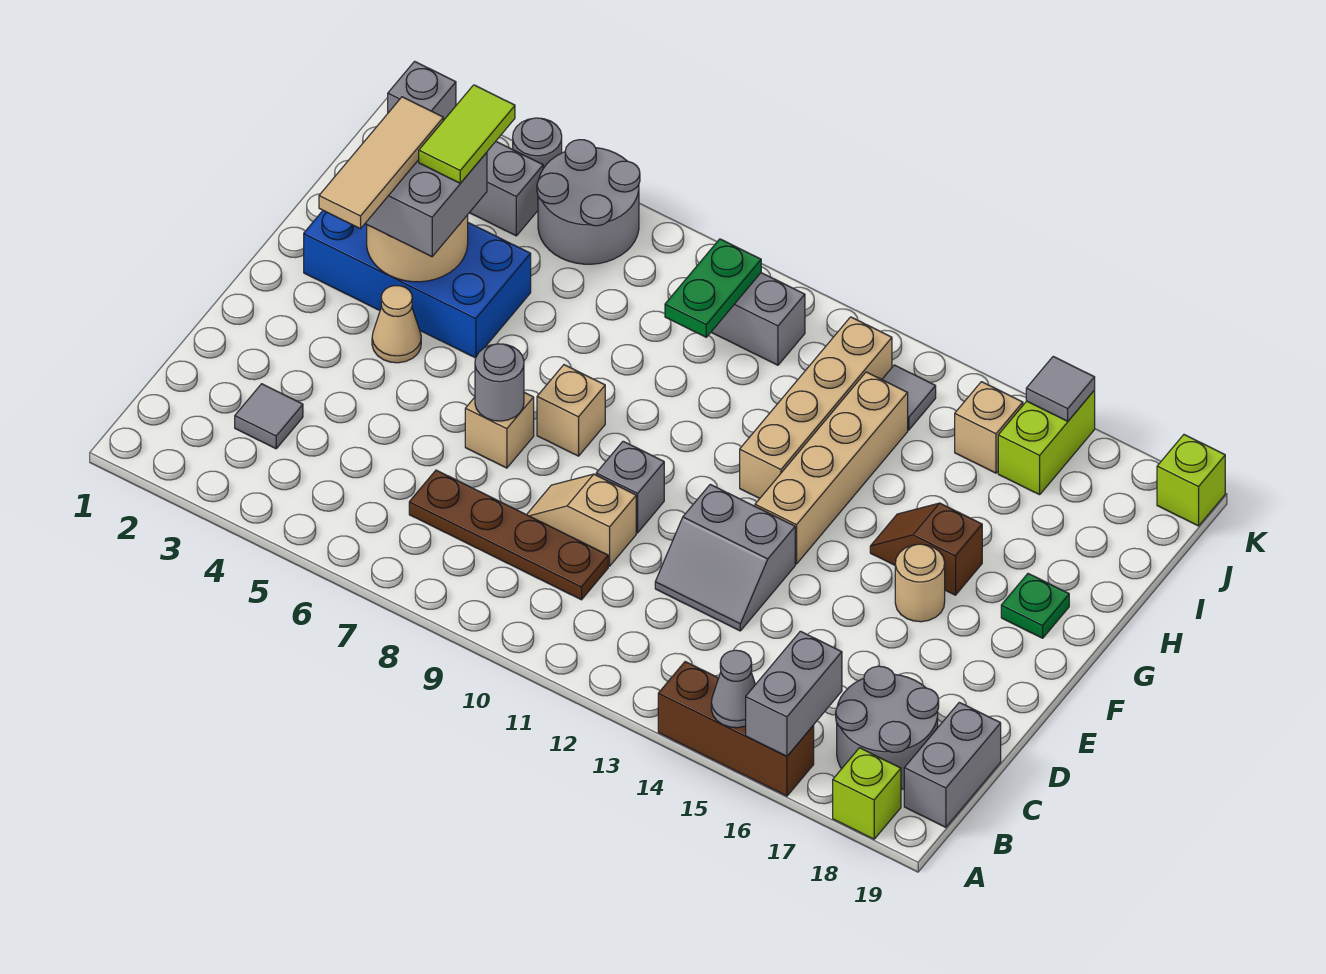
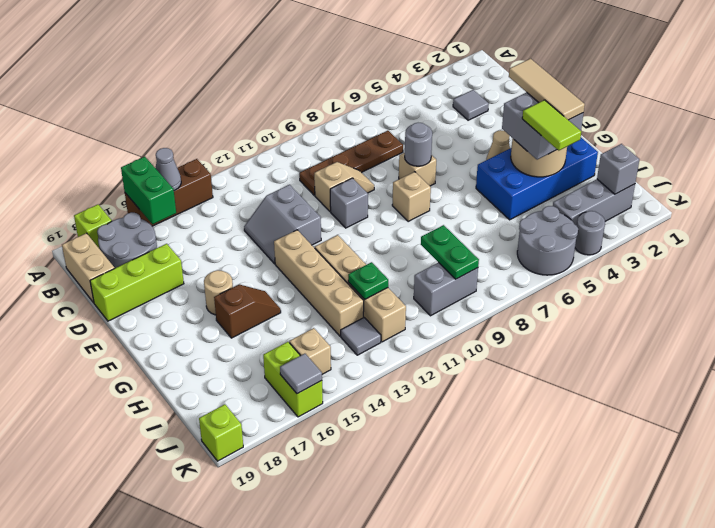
grey brick A16:B16 level 2 -> green brick A16:B16 level 2
grey brick B19:C19 level 1 -> tan brick B19:C19 level 1
grey slope D12:E13 level 1 top E -> grey slope D12:E13 level 1 top 12
none -> lime brick D17:D19 level 1
green plate G18 level 1 -> green plate I12 level 2

